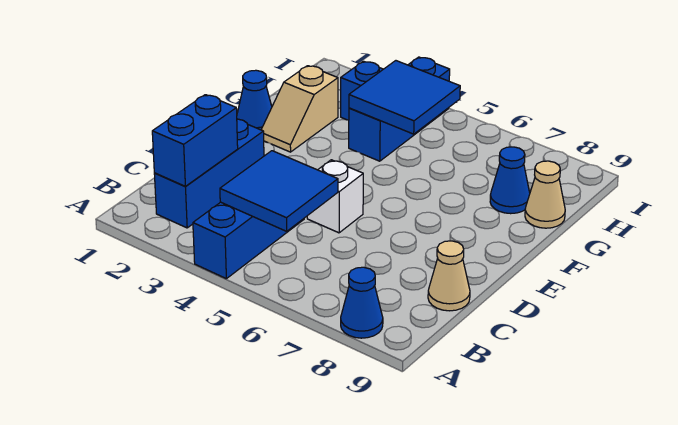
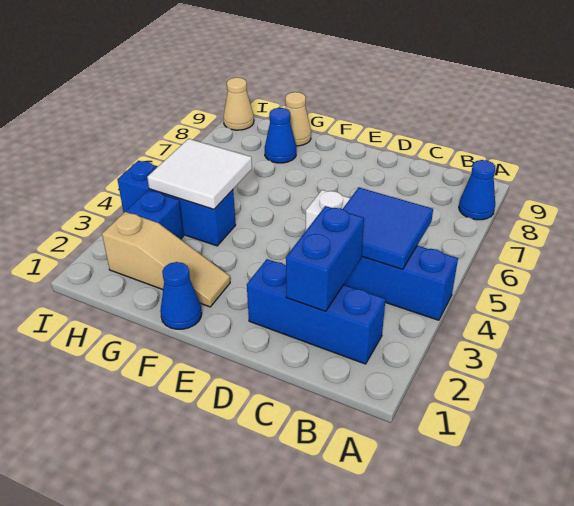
blue brick B2:C2 level 2 -> blue brick C2:C3 level 2
tan cone C9 level 1 -> tan cone I9 level 1
tan slope F2:G2 level 1 top G -> tan slope F2:H2 level 1 top H
blue tile G4:H5 level 2 -> white tile G4:H5 level 2

